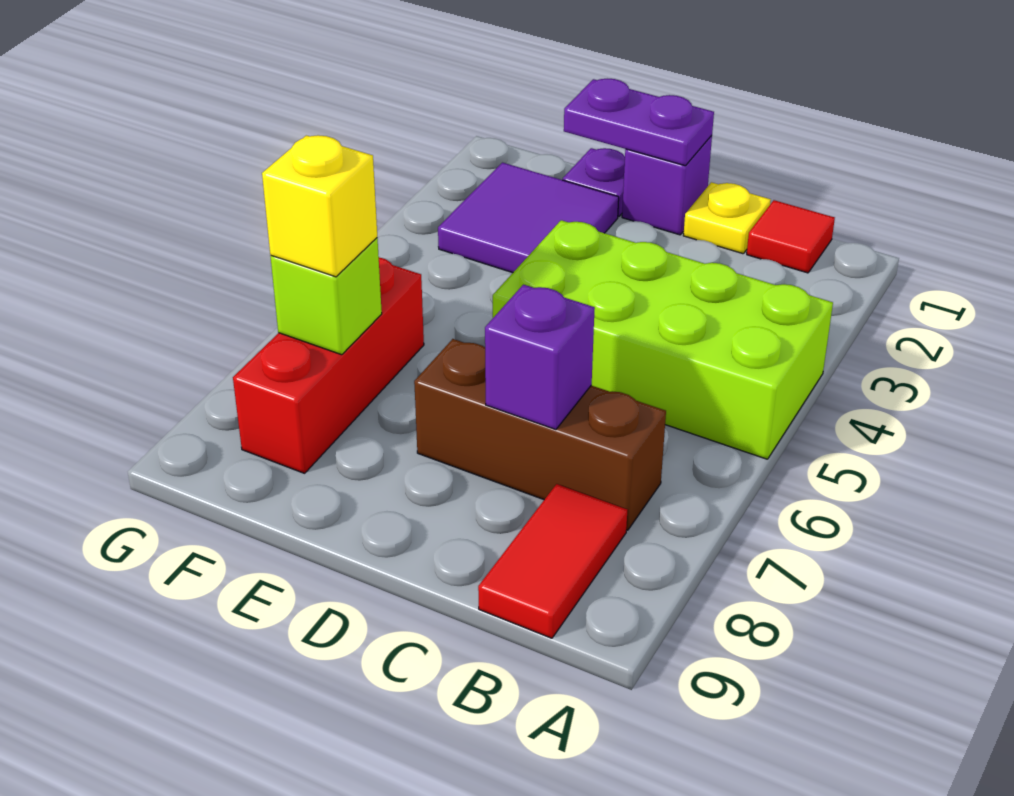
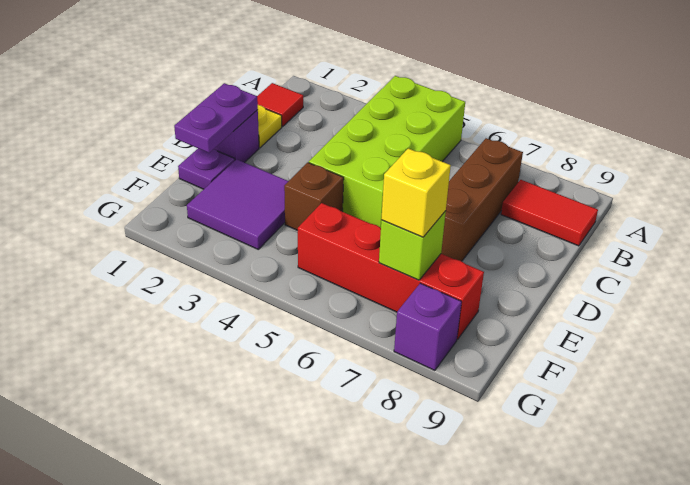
purple brick C7 level 2 -> purple brick G8 level 1
none -> brown brick E4 level 1
red brick F6:F8 level 1 -> red brick F5:F8 level 1

